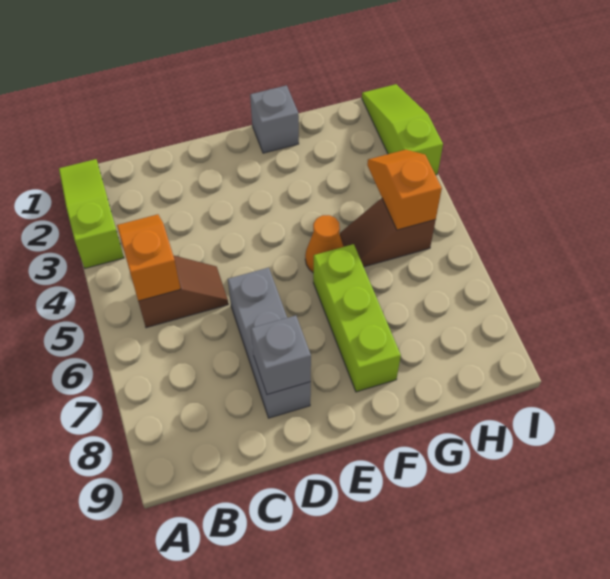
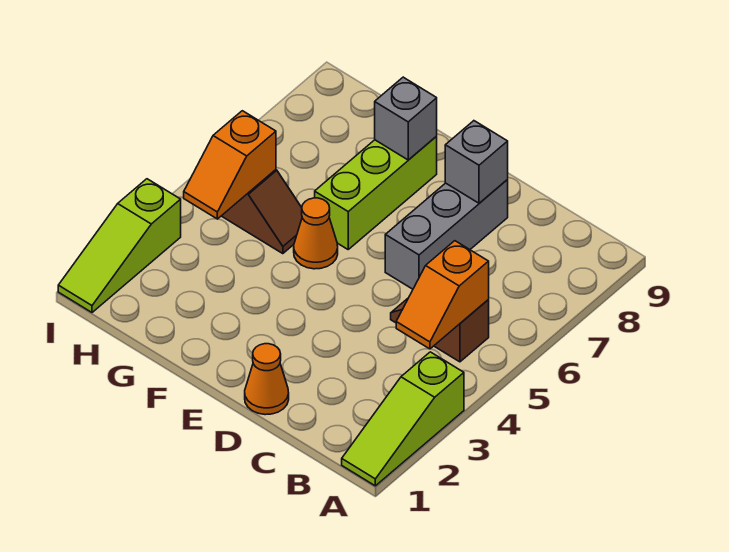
none -> orange cone D1 level 1
grey brick F1 level 1 -> grey brick F8 level 2

